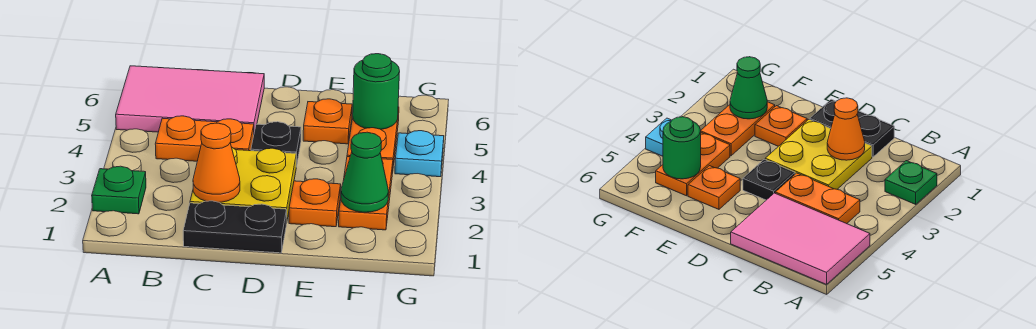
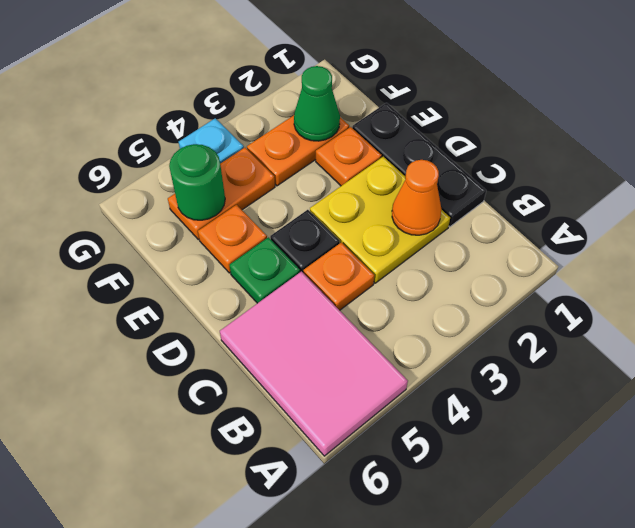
green plate A2 level 1 -> green plate D5 level 1
orange plate B4:C4 level 1 -> orange plate C4 level 1
black plate C1:D1 level 1 -> black plate C1:E1 level 1

